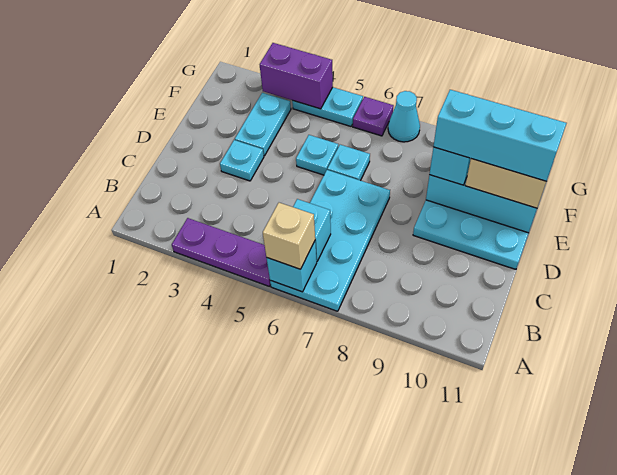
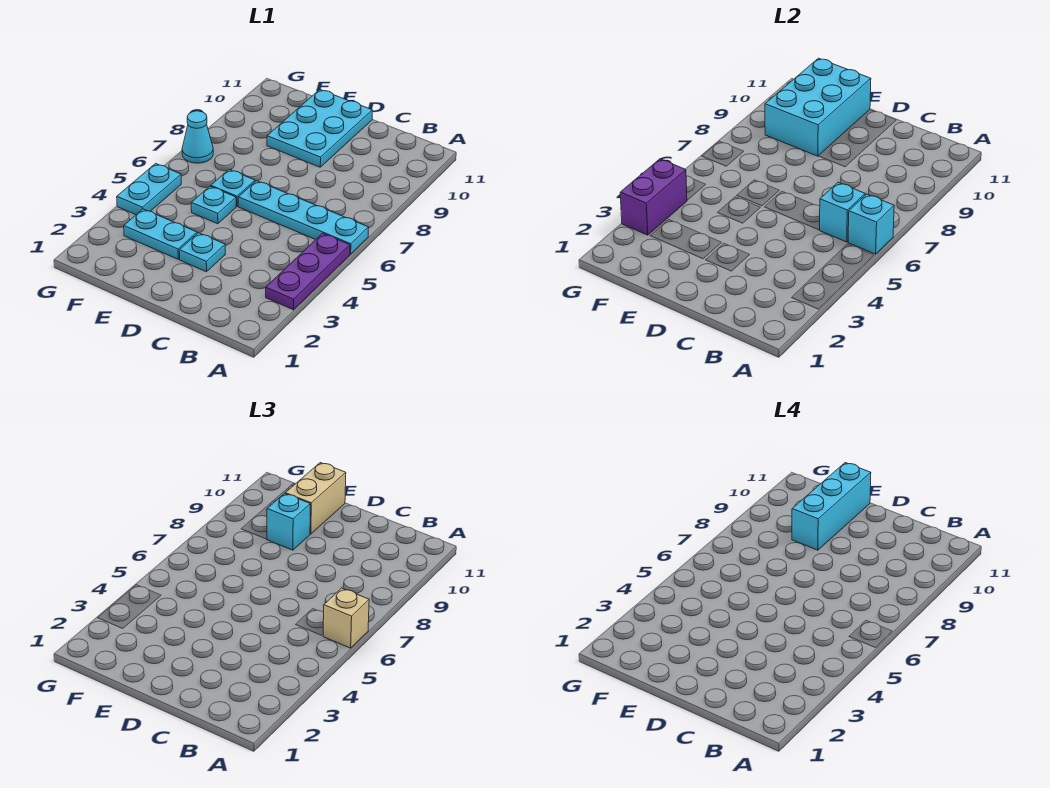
cyan plate A6:D7 level 1 -> cyan plate A6:D6 level 1
purple plate G6 level 1 -> none

